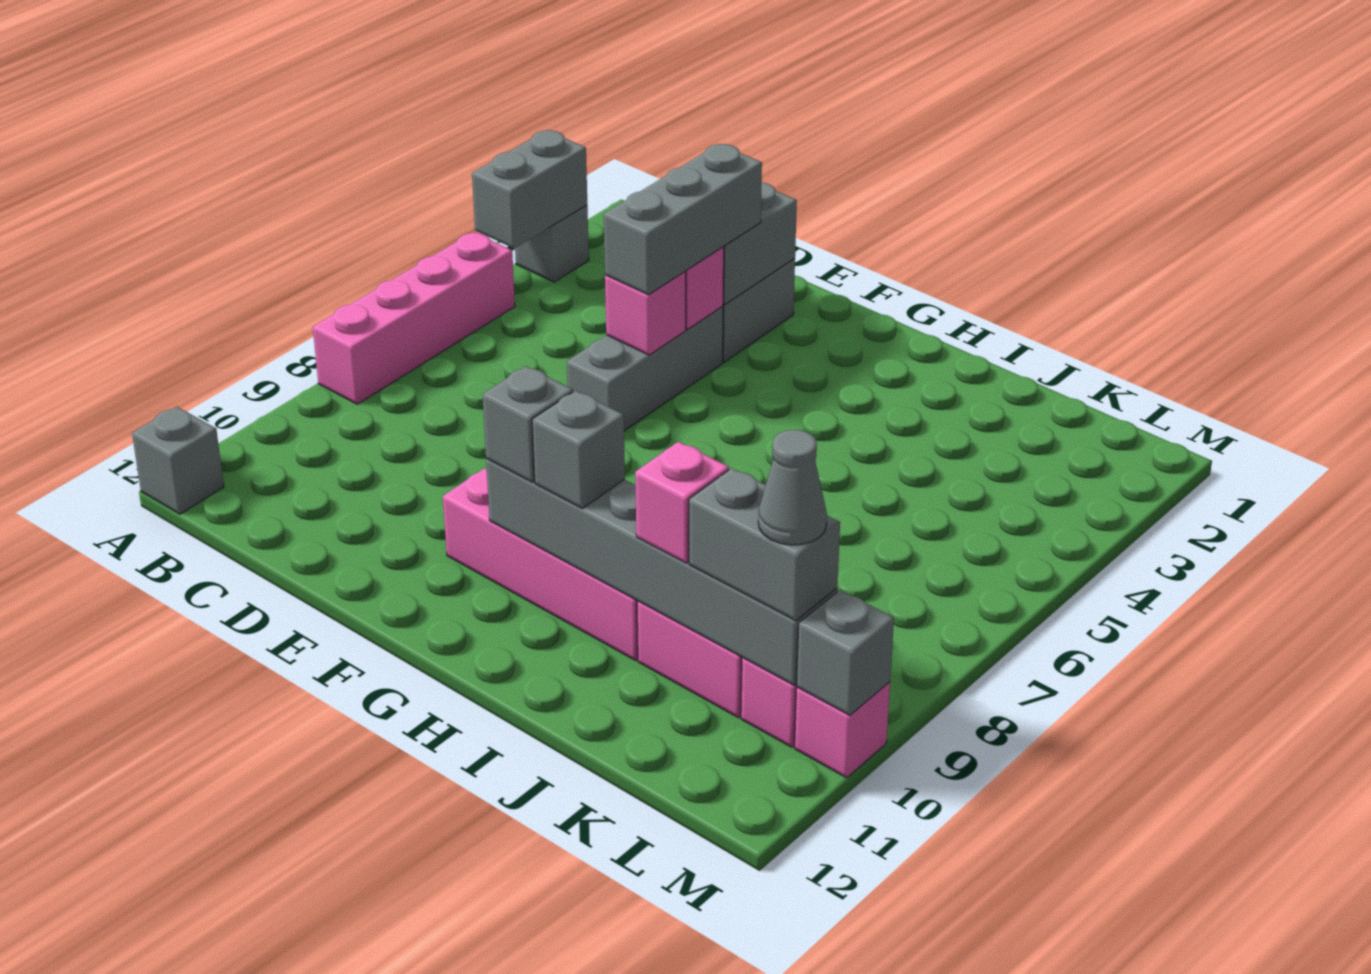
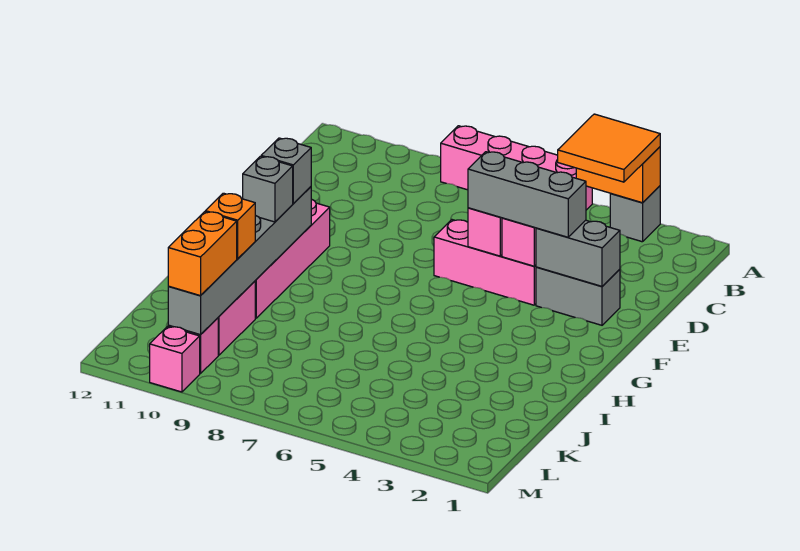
grey brick A3:A4 level 2 -> orange brick A3:A4 level 2
none -> orange tile A3:B4 level 3
grey brick A12 level 1 -> none
grey brick E4:E6 level 1 -> pink brick E4:E6 level 1
pink brick J10 level 3 -> orange brick J10 level 3
grey brick K10:L10 level 3 -> orange brick K10:L10 level 3
grey cone L10 level 4 -> none
grey brick M10 level 2 -> none

